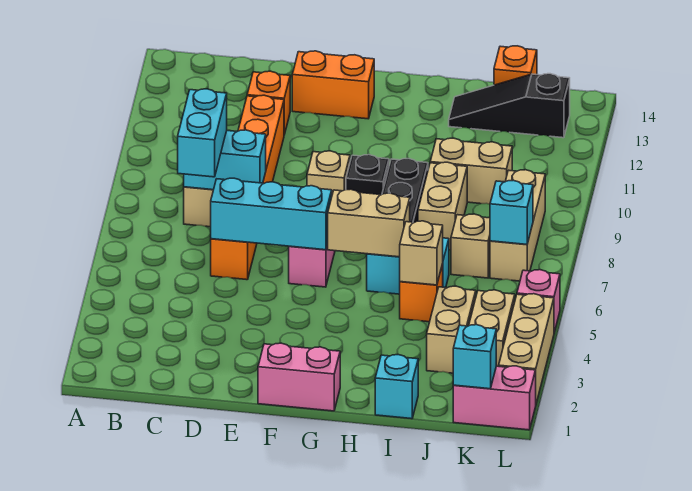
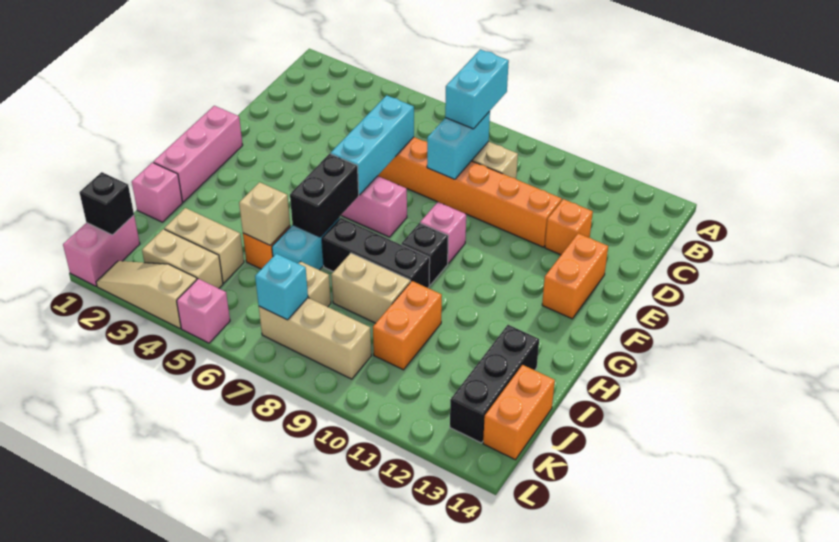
cyan brick C7:C8 level 3 -> cyan brick B8:C8 level 3
pink brick F1:G1 level 1 -> pink brick F1:H1 level 1
tan brick F9 level 1 -> pink brick F9 level 1
tan brick G6:H6 level 2 -> black brick G6:H6 level 2
cyan brick I1 level 1 -> pink brick I1 level 1
tan brick I10:J10 level 1 -> orange brick I10:J10 level 1
black slope I13:K13 level 1 top K -> black brick I13:K13 level 1
orange brick J14 level 1 -> orange brick J14:K14 level 1
cyan brick K1 level 2 -> black brick K1 level 2
tan brick L2:L4 level 1 -> tan slope L2:L4 level 1 top 4

